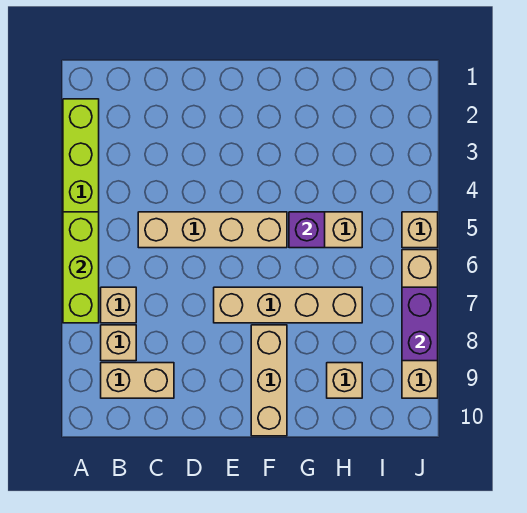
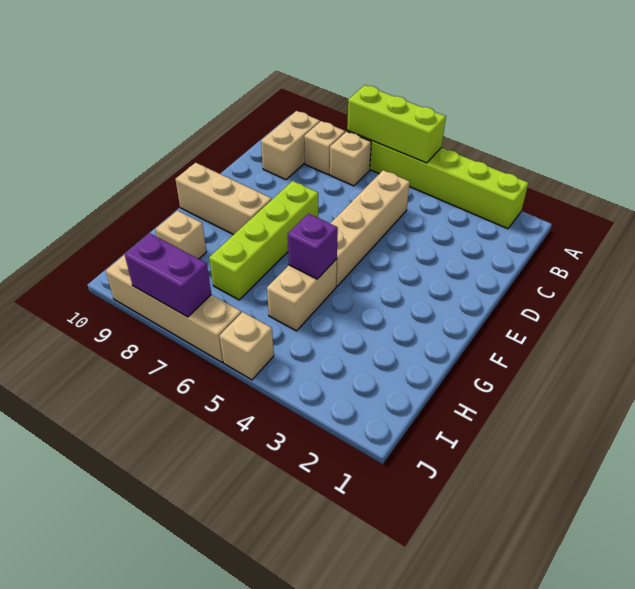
tan brick E7:H7 level 1 -> lime brick E7:H7 level 1

